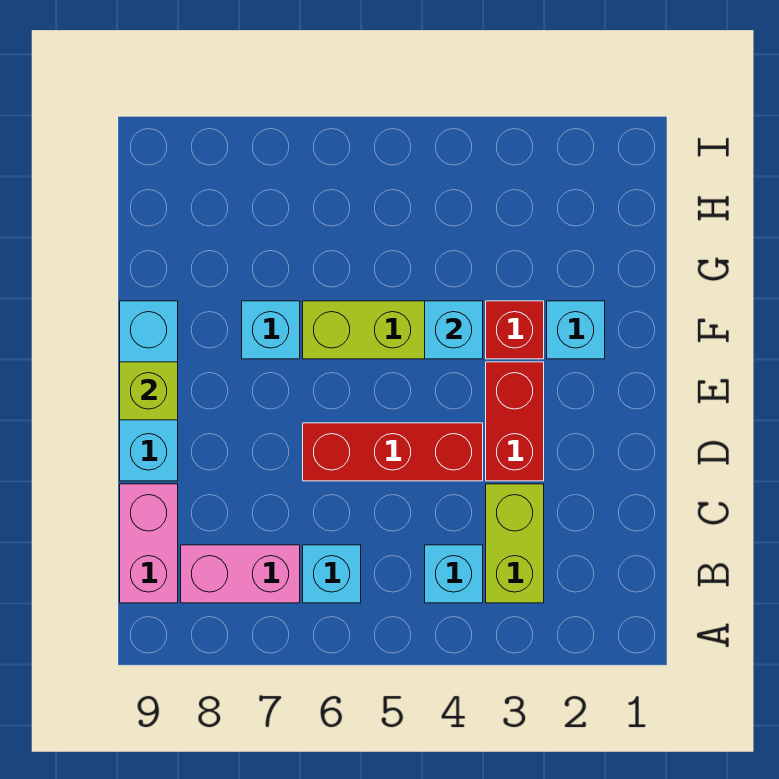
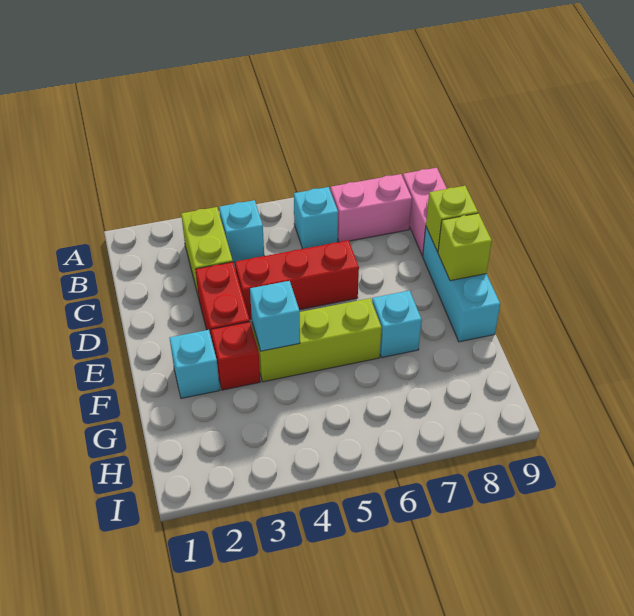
none -> lime brick D9 level 2

